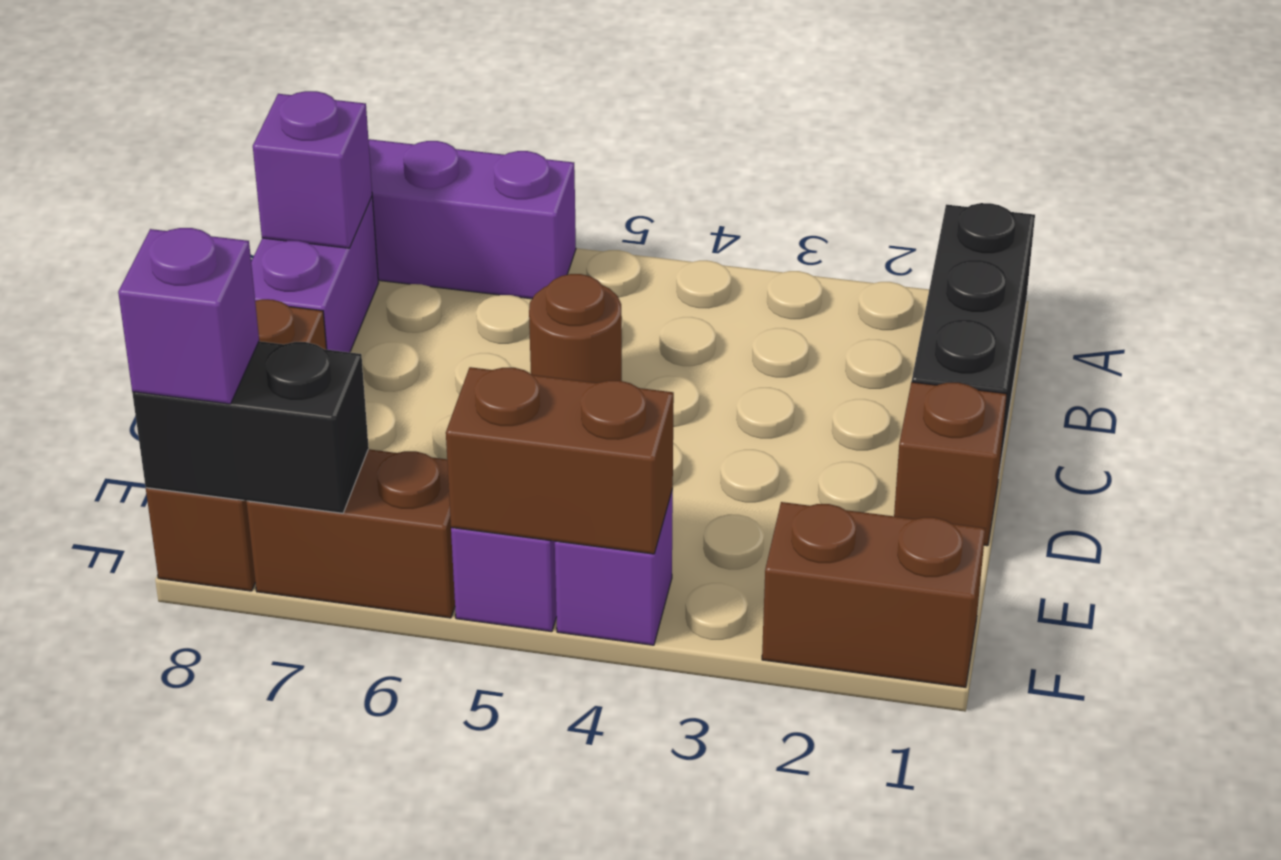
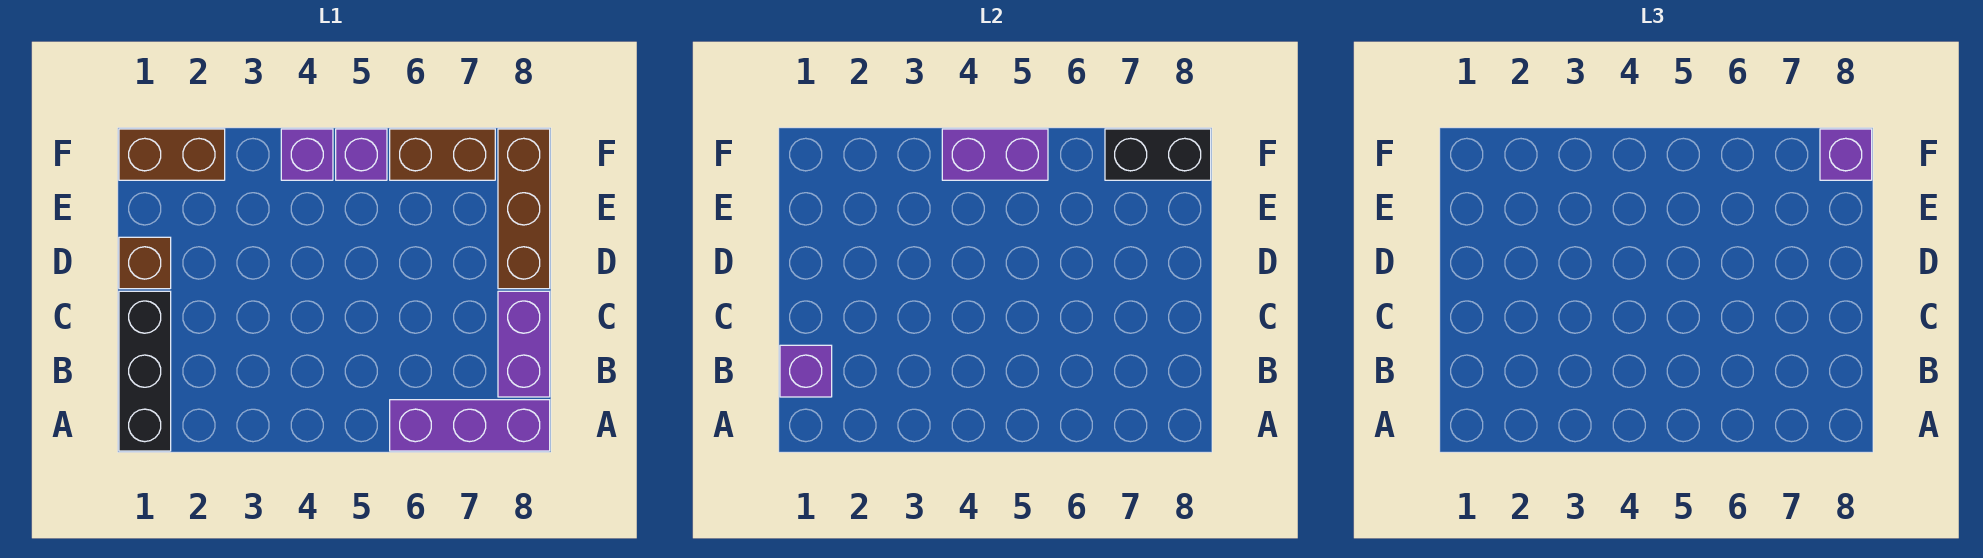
purple brick B8 level 2 -> purple brick B1 level 2
brown round brick C5 level 1 -> none
brown brick F4:F5 level 2 -> purple brick F4:F5 level 2

